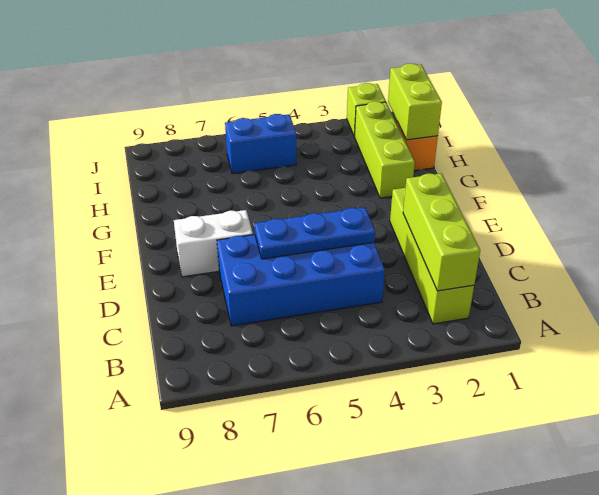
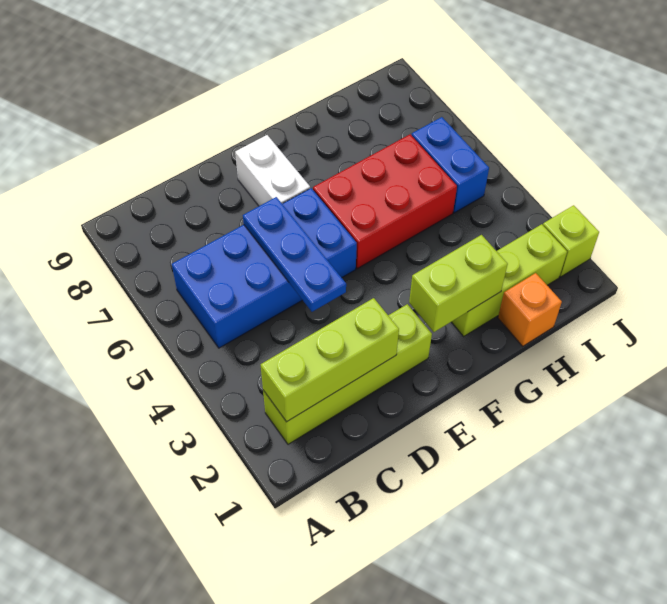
blue brick C4:D7 level 1 -> blue brick B5:E6 level 1
none -> red brick F5:H6 level 1
lime brick H1:I1 level 2 -> lime brick F2:G2 level 2

